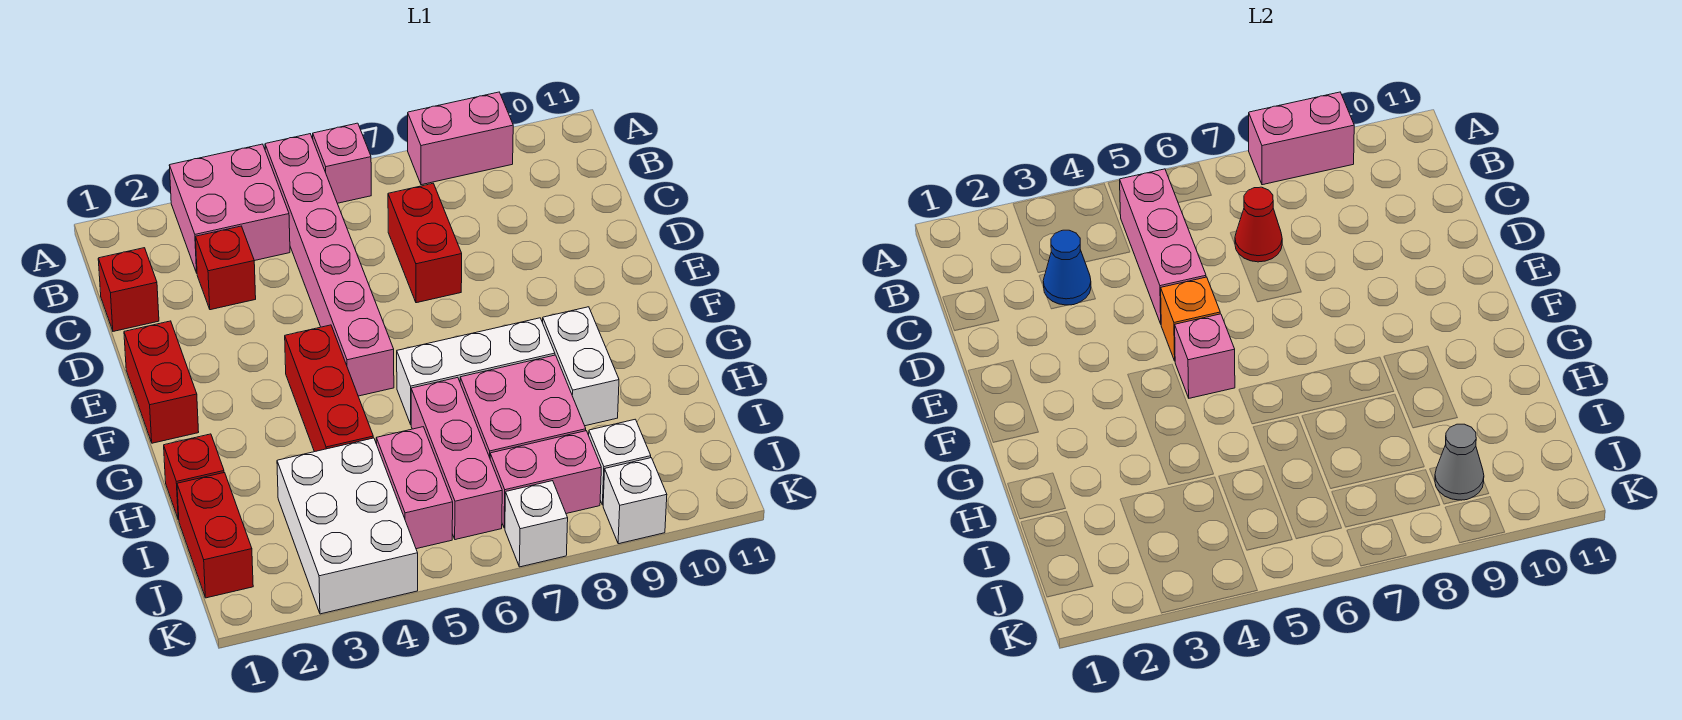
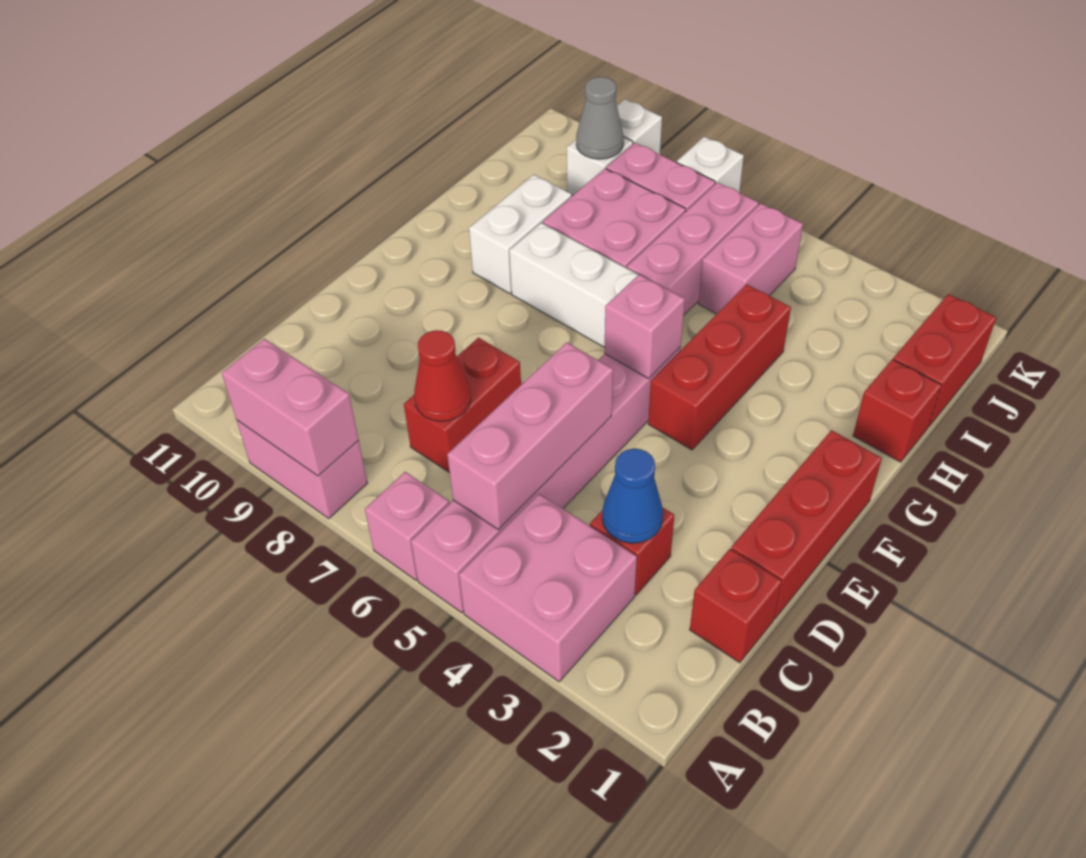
red brick E1:F1 level 1 -> red brick D1:F1 level 1
orange brick E5 level 2 -> none
white brick I3:K4 level 1 -> none

